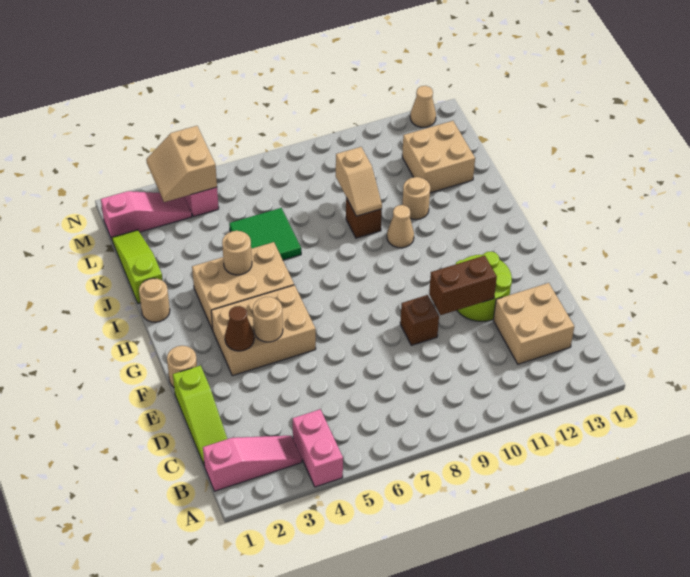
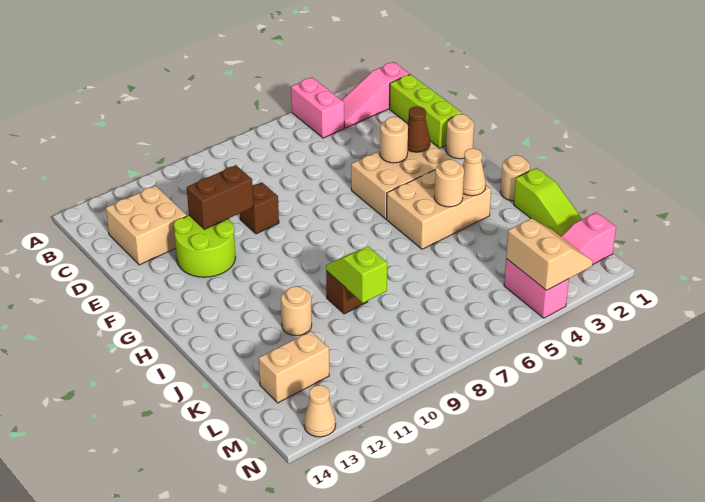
lime slope C1:E1 level 1 top E -> lime brick C1:E1 level 1
tan cone I10 level 1 -> tan cone I3 level 2
green tile J5:K6 level 1 -> none
tan slope J9:K9 level 2 top K -> lime slope J9:K9 level 2 top K
tan brick K12:L13 level 1 -> tan brick L12:L13 level 1

